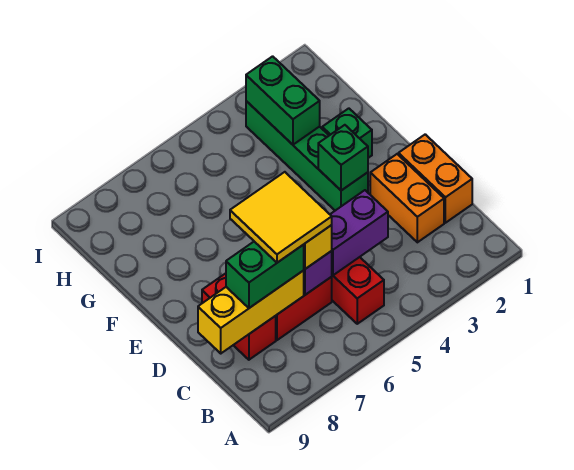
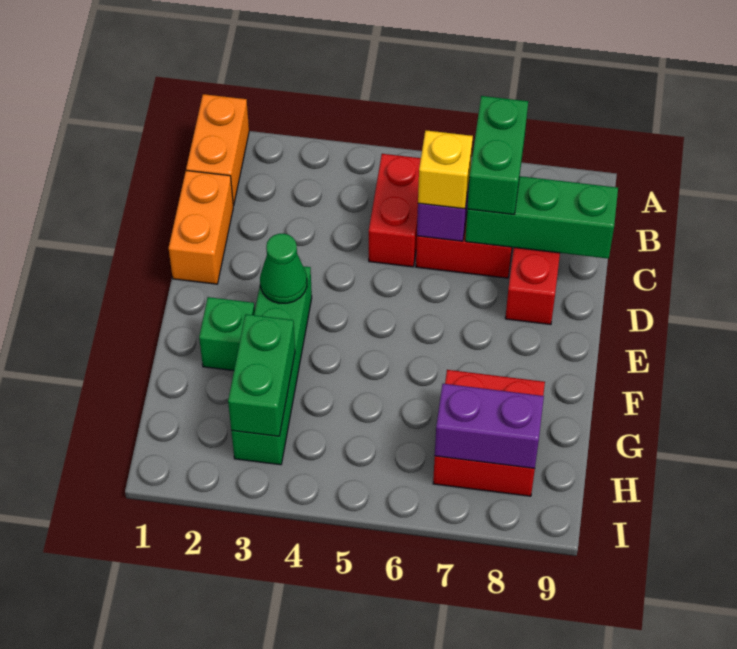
orange brick C2:D2 level 1 -> orange brick A1:B1 level 1
purple brick C4:C5 level 2 -> purple brick H7:H8 level 2
yellow tile C6:D7 level 4 -> none
yellow brick C7:C9 level 2 -> green brick C7:C9 level 2
green brick C7:C8 level 3 -> green brick B7:C7 level 3
green brick E3 level 2 -> green cone E3 level 2
none -> red brick G7:H8 level 1

